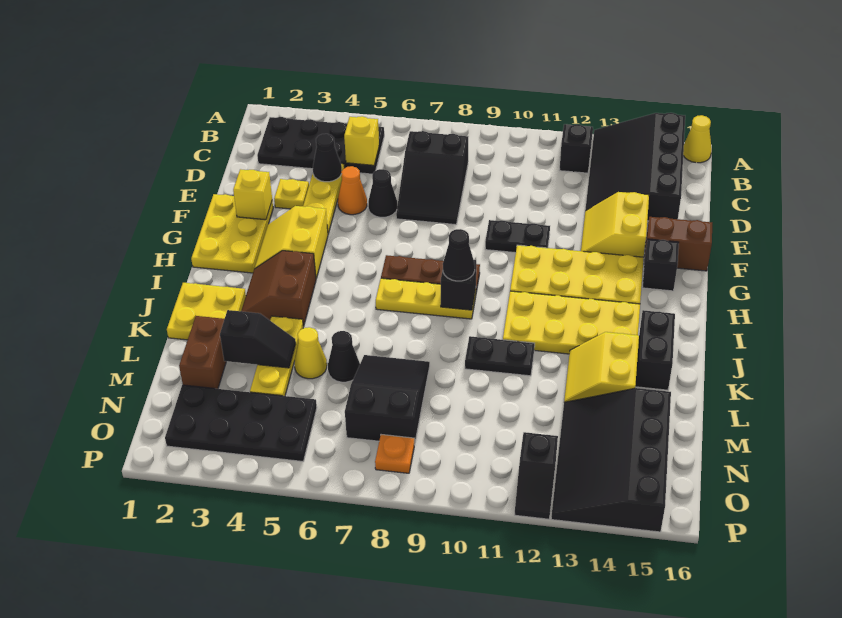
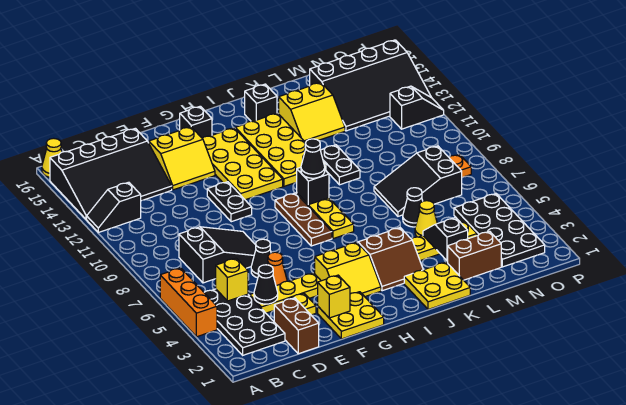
none -> orange brick A4:A6 level 1
yellow plate F1:H2 level 1 -> yellow plate F1:G2 level 1
brown brick F15:F16 level 1 -> brown brick D1:D2 level 1
black brick J15:K15 level 1 -> black brick J15 level 1

